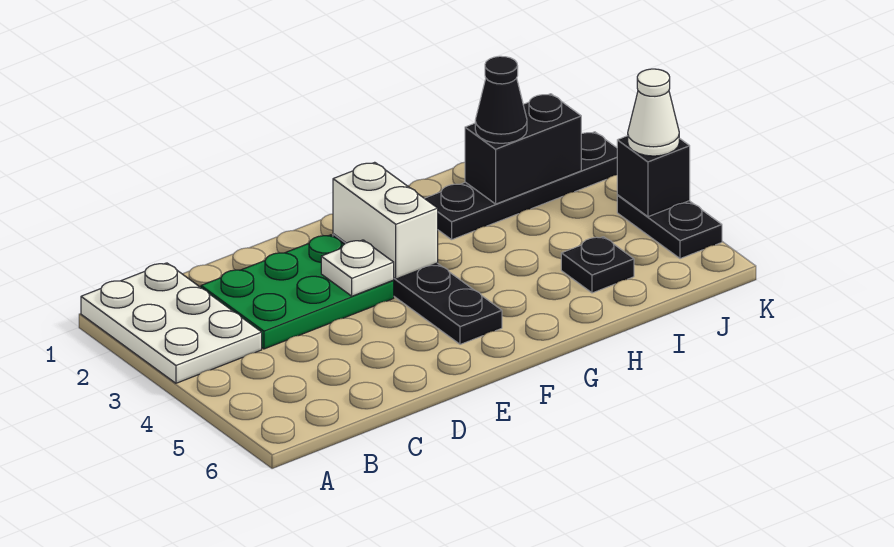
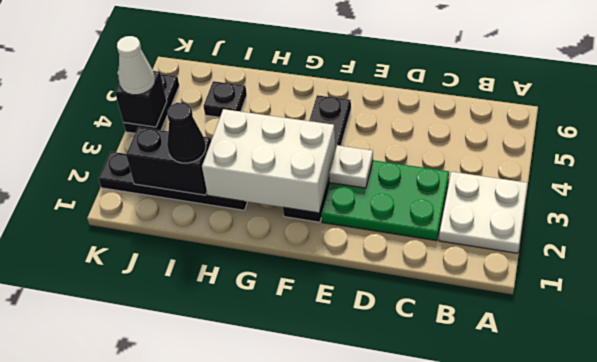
white plate A1:B3 level 1 -> white plate A2:B3 level 1
white brick F2:F3 level 2 -> white brick F2:H3 level 2

